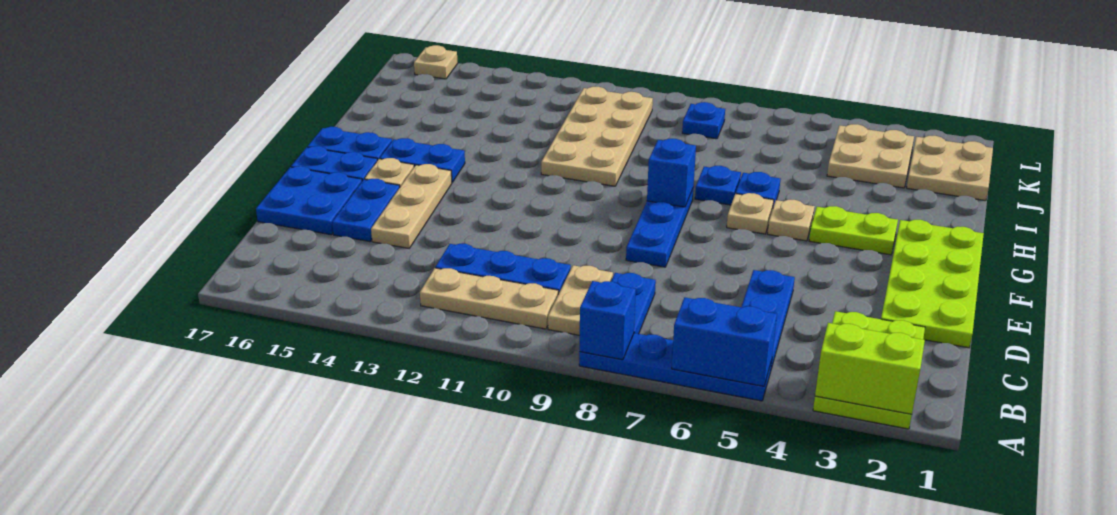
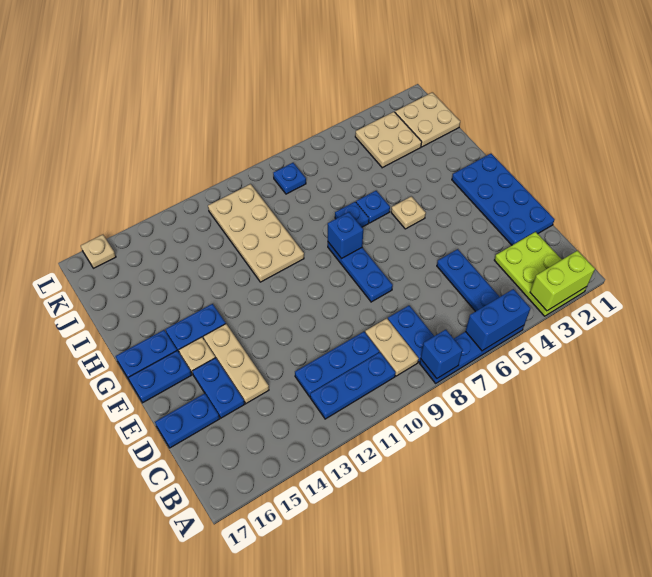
tan plate B10:B12 level 1 -> blue plate B10:B12 level 1
lime plate D1:G2 level 1 -> blue plate D1:G2 level 1
blue plate D16:E17 level 1 -> blue plate D16:D17 level 1
lime plate G3:G4 level 1 -> none
tan plate G6 level 1 -> none

